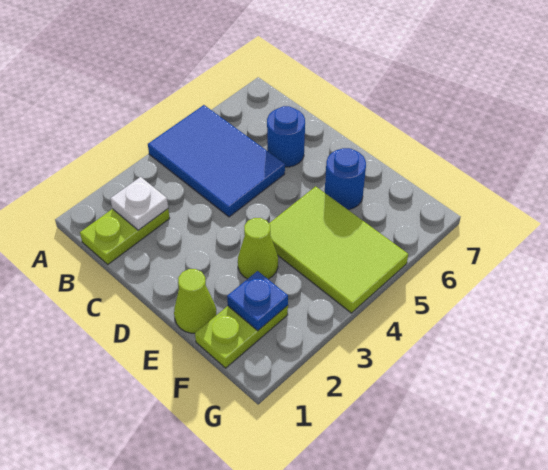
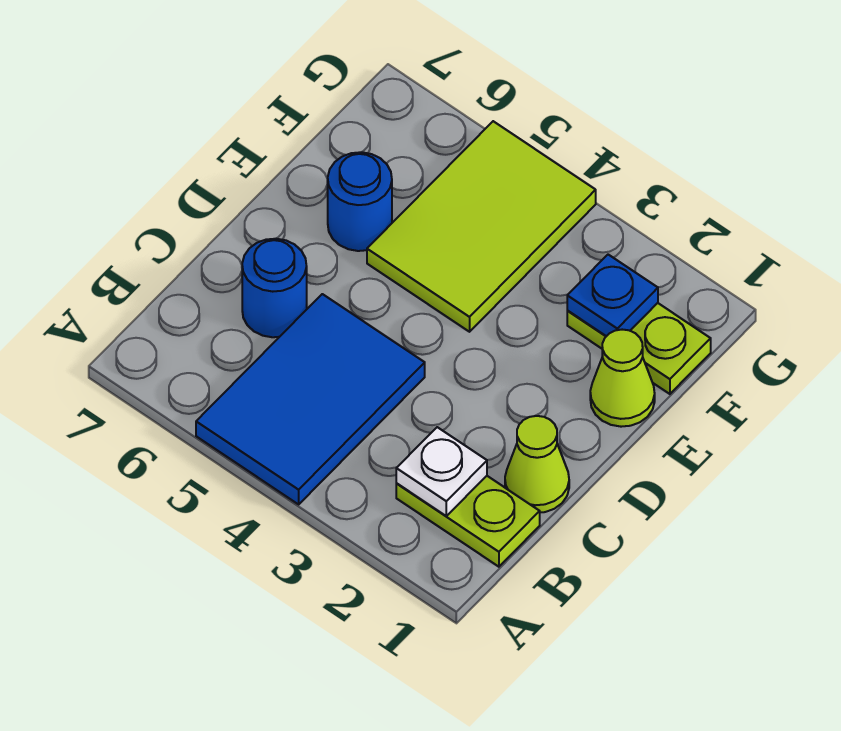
lime cone E3 level 1 -> lime cone C1 level 1

